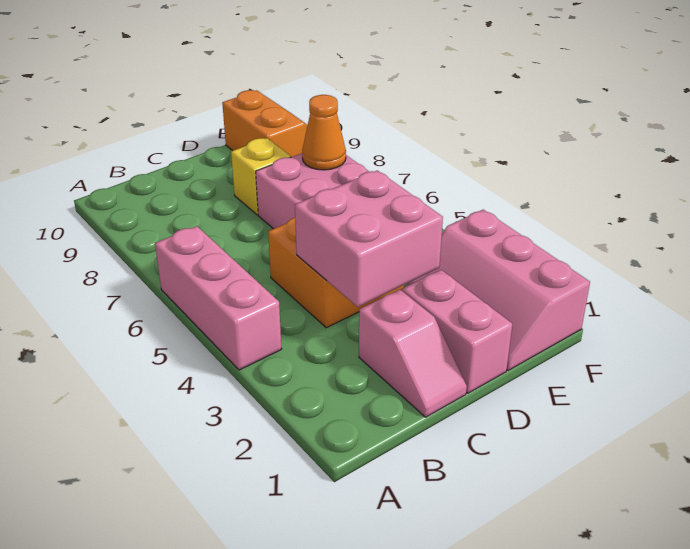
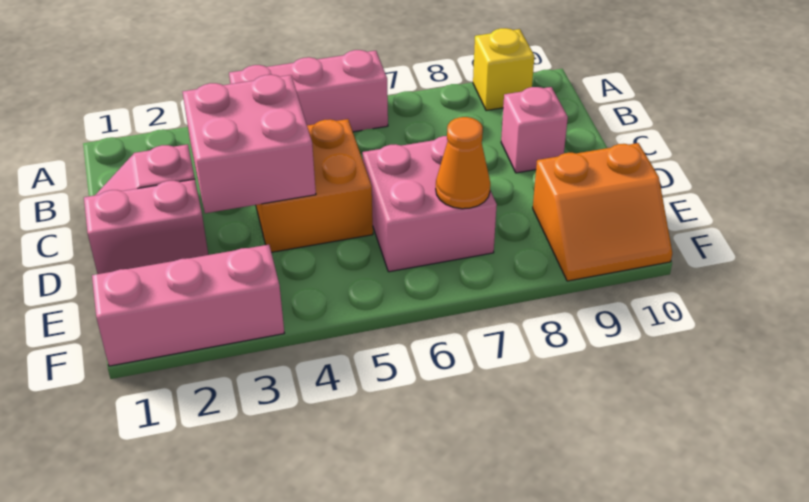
none -> pink brick C9 level 1
yellow brick D8 level 1 -> yellow brick A9 level 1

